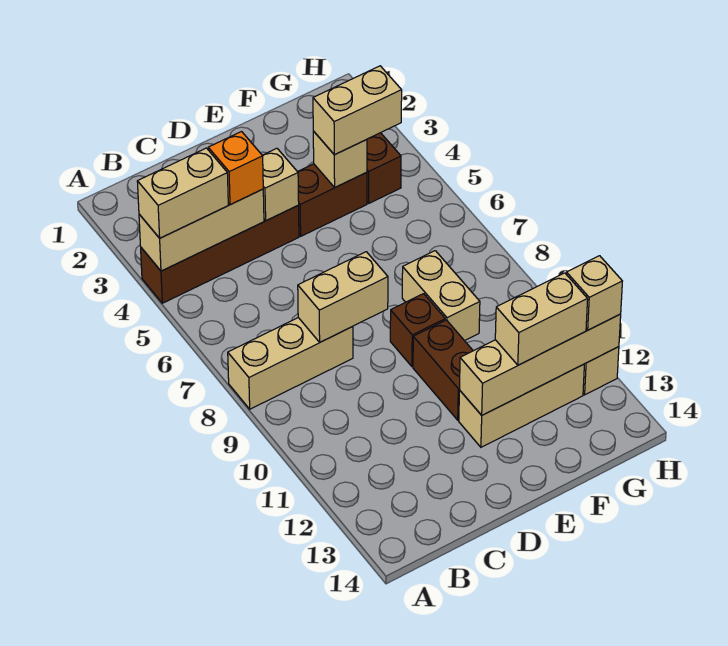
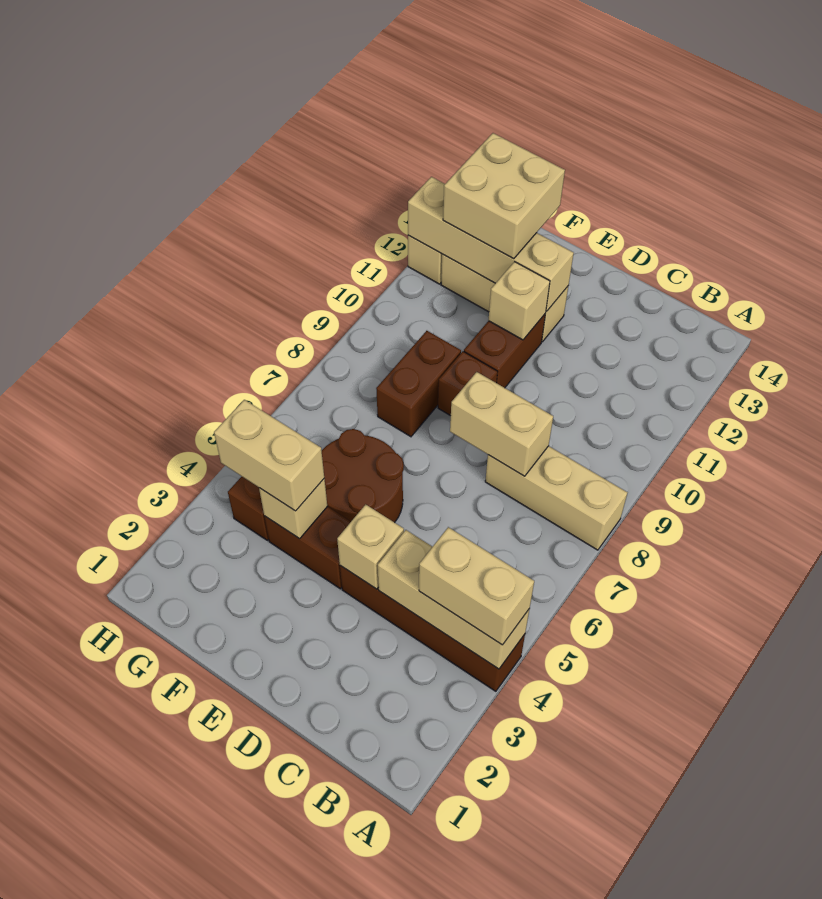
orange brick C4 level 3 -> none
none -> brown round brick E5:F6 level 1
tan brick F8:F9 level 1 -> brown brick F8:F9 level 1
tan brick F12:G12 level 3 -> tan brick F12:G13 level 3
tan brick H12 level 3 -> tan brick E11 level 2

